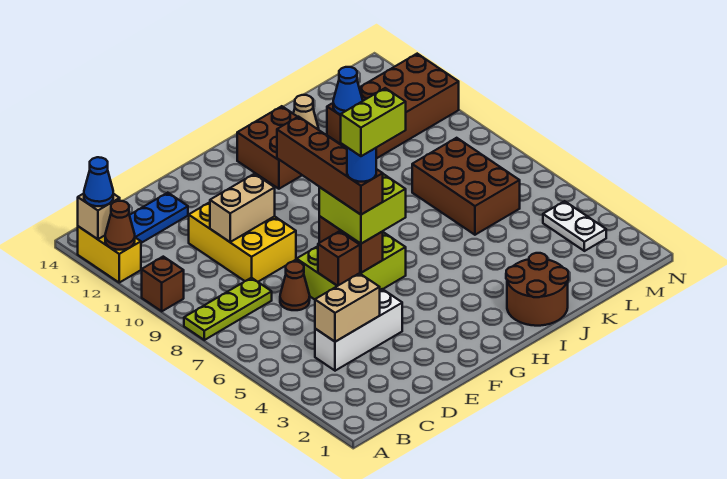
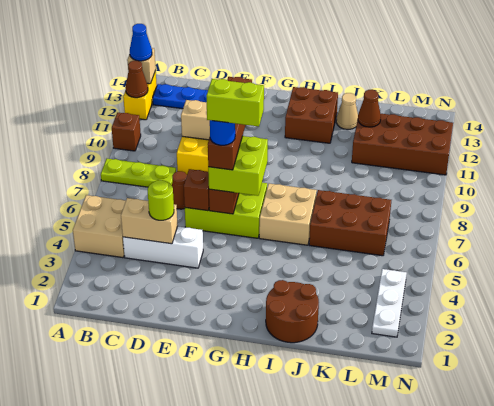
none -> tan brick A4:B5 level 1
none -> lime round brick D4 level 3
none -> tan brick H6:I7 level 1
brown brick K6:L8 level 1 -> brown brick J6:L7 level 1
blue cone K12 level 2 -> brown cone K12 level 2
white plate M3:M4 level 1 -> white plate M2:M4 level 1

